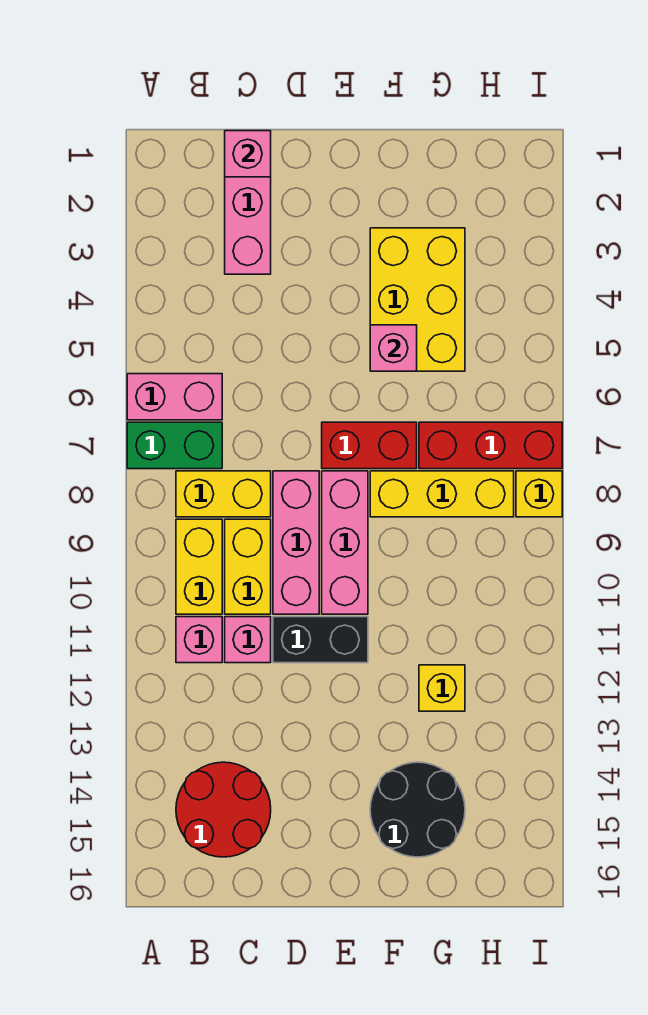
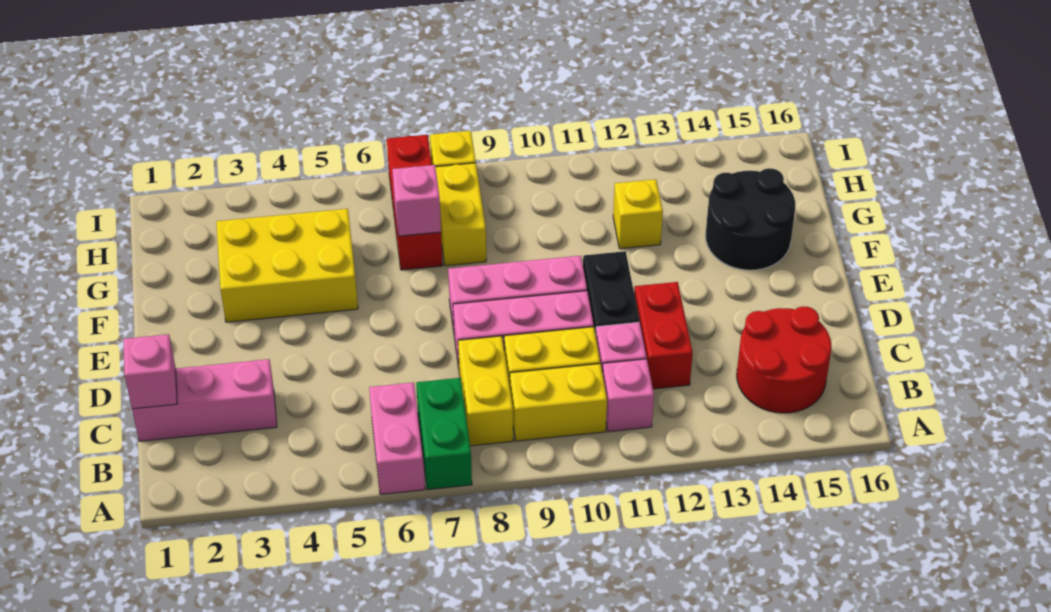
red brick E7:F7 level 1 -> red brick C12:D12 level 1
pink brick F5 level 2 -> pink brick G7 level 2
yellow brick F8:H8 level 1 -> yellow brick G8:H8 level 1

